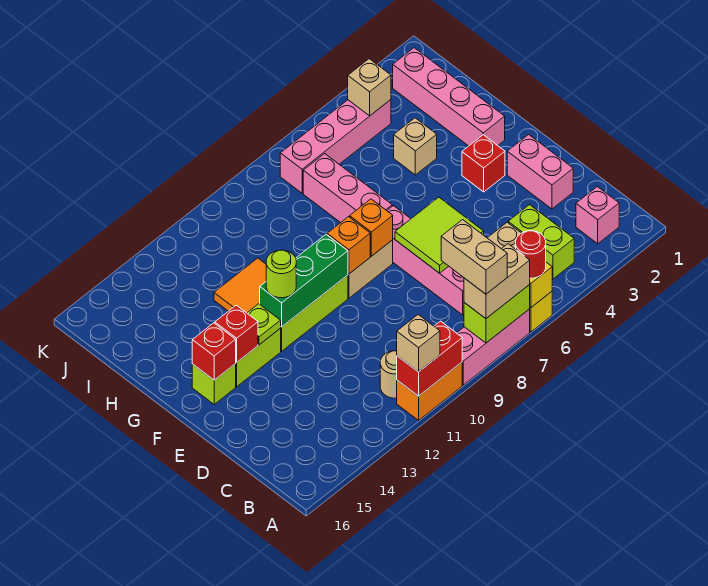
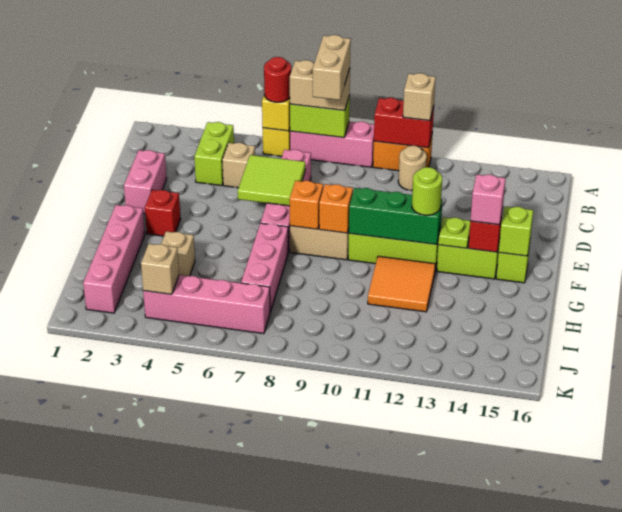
pink brick B2 level 1 -> pink brick F14 level 3
red brick F15 level 2 -> lime brick F15 level 2

